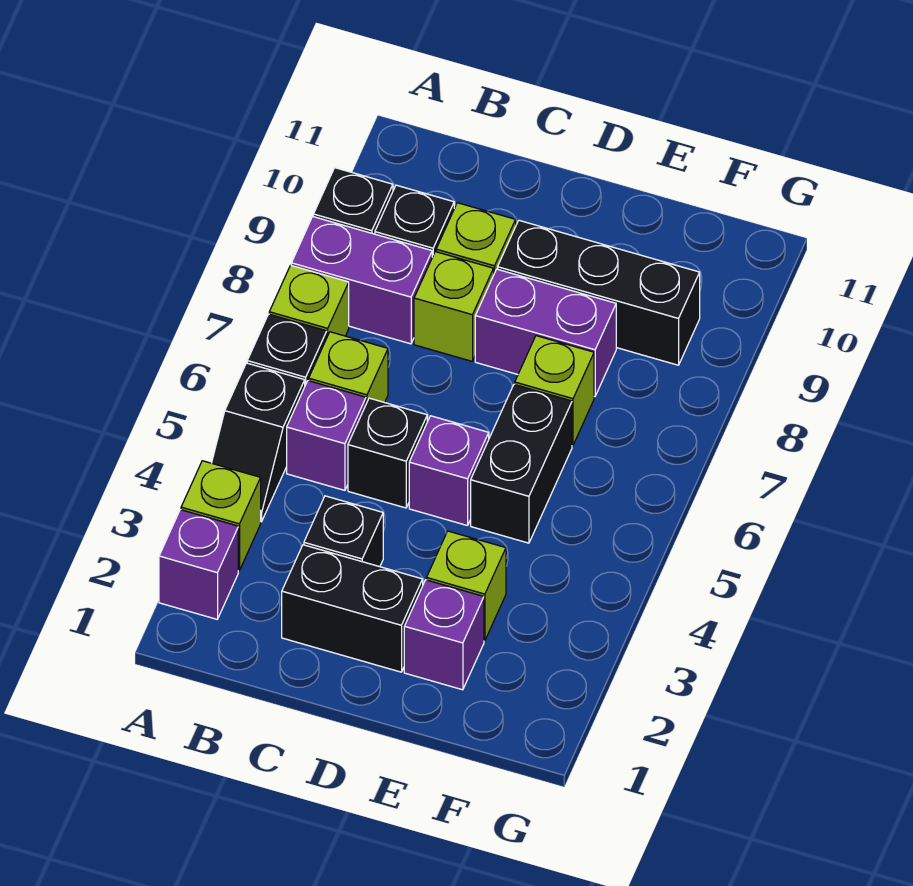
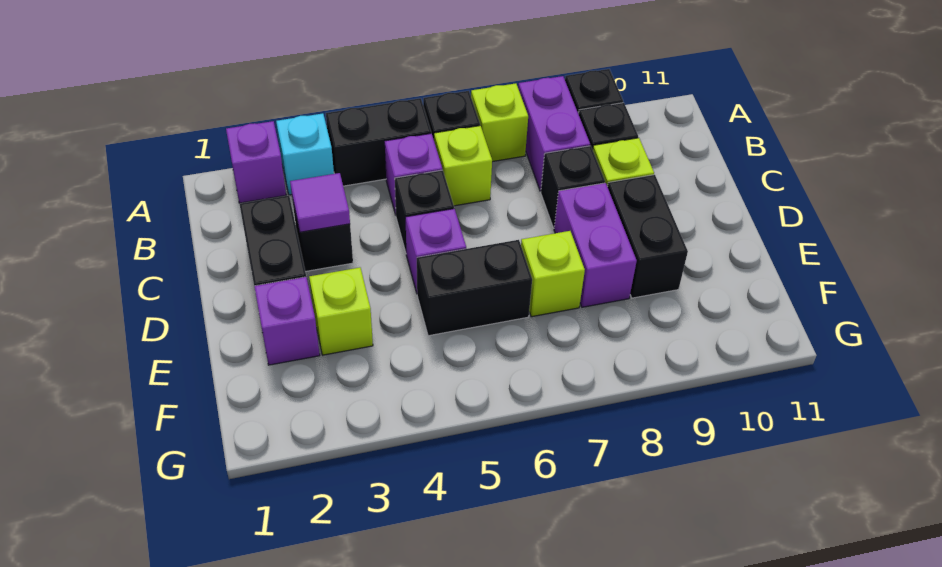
lime brick A3 level 1 -> cyan brick A3 level 1
black slope A4:A5 level 1 top 5 -> black brick A4:A5 level 1
none -> purple tile C3 level 2
lime brick C8 level 1 -> black brick C8 level 1
black brick D9:F9 level 1 -> black brick D9:E9 level 1

